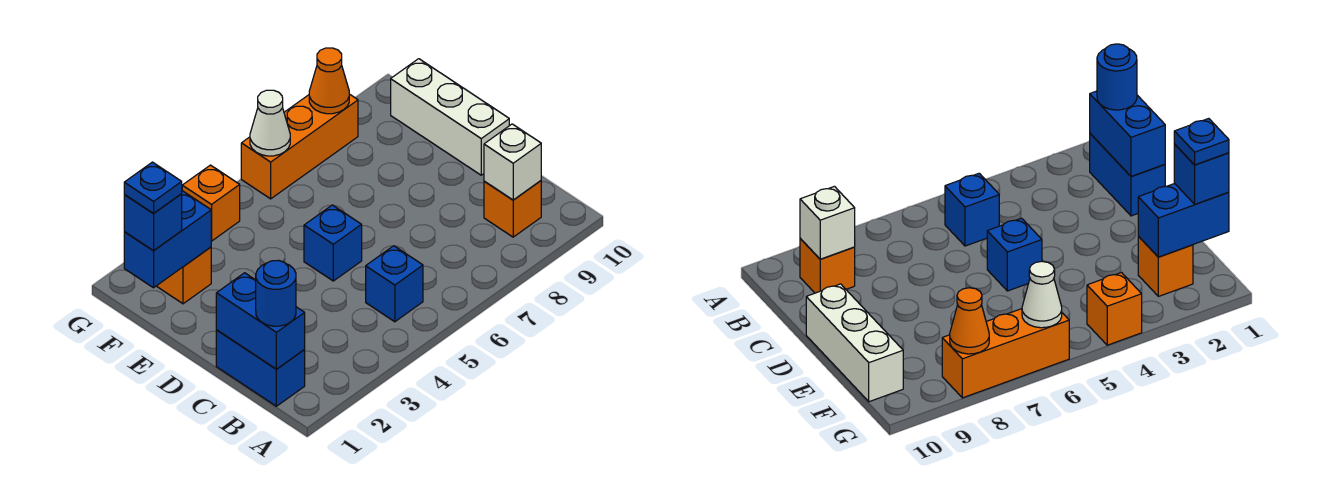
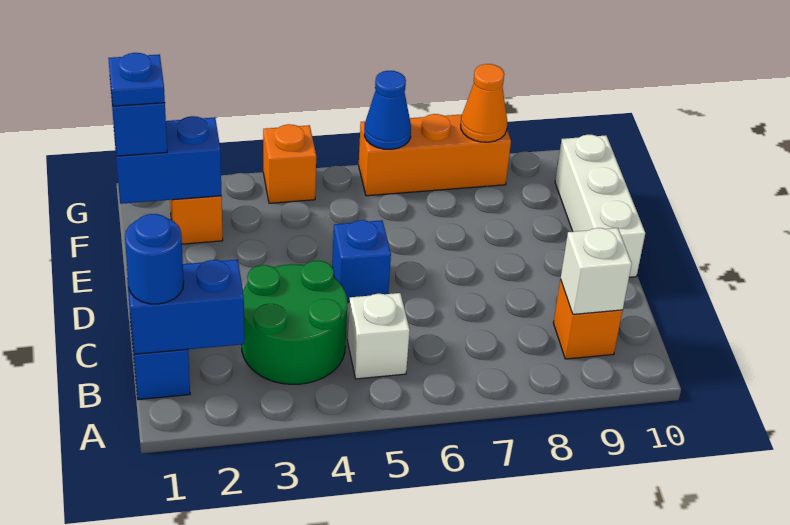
blue brick B1:C1 level 2 -> blue brick B1:B2 level 2
none -> green round brick B3:C4 level 1
blue brick B5 level 1 -> white brick B5 level 1
white cone G6 level 2 -> blue cone G6 level 2

